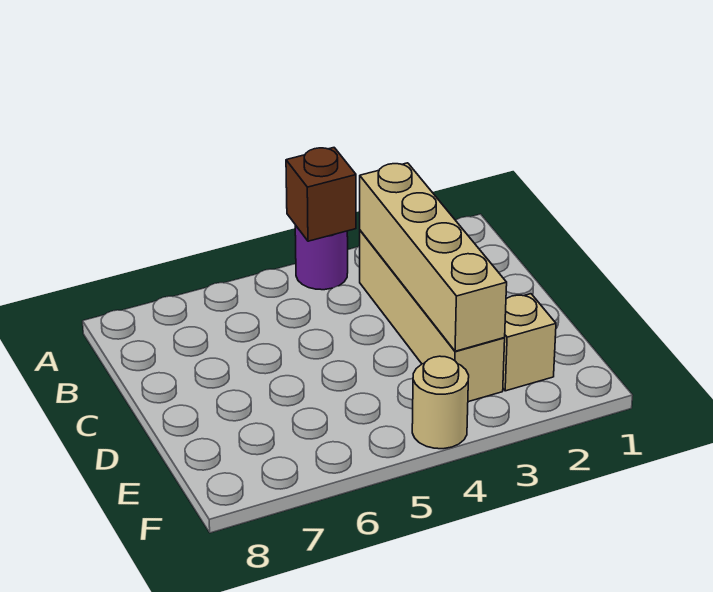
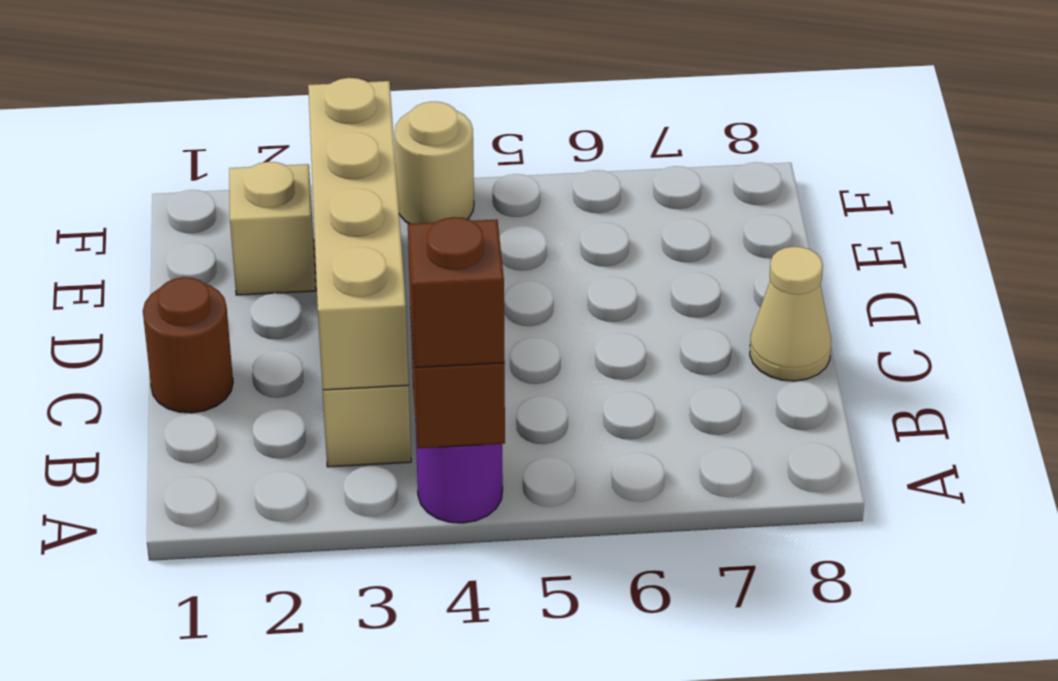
none -> brown brick A4 level 3
none -> brown round brick C1 level 1
none -> tan cone C8 level 1

